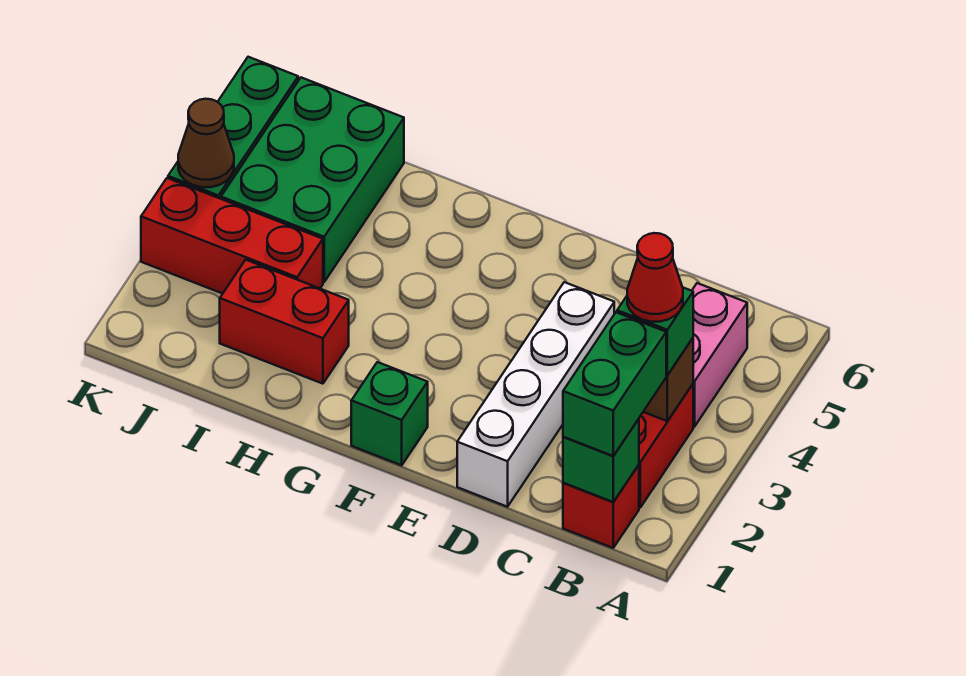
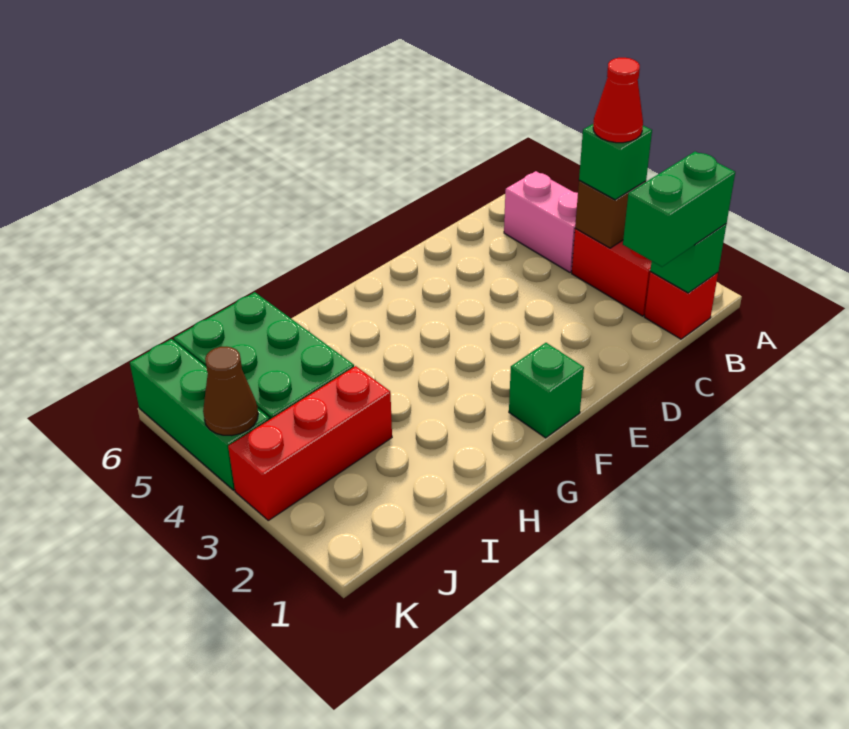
green brick B1:B2 level 3 -> green brick B1:C1 level 3
white brick D1:D4 level 1 -> none
red brick H2:I2 level 1 -> none

